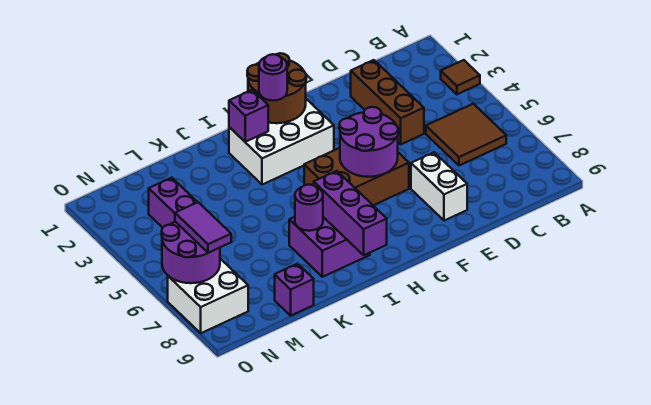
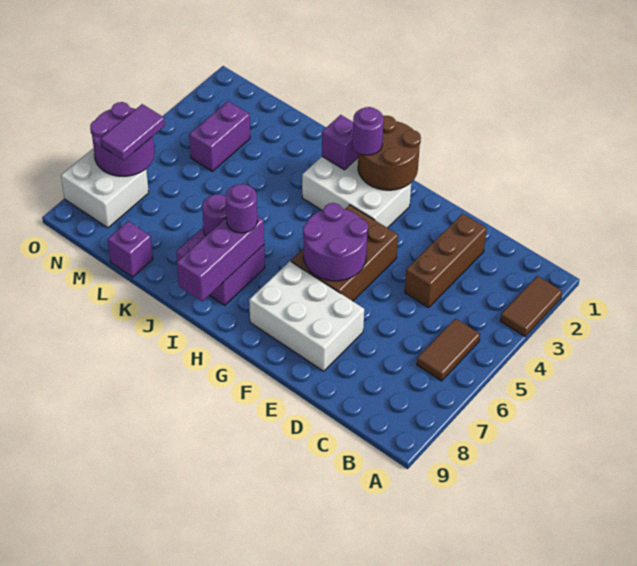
brown tile A3 level 1 -> brown tile A2:A3 level 1
brown tile B5:C6 level 1 -> brown tile B5:B6 level 1
white brick E7:E8 level 1 -> white brick E7:G8 level 1
brown brick F5:H6 level 1 -> brown brick F4:G6 level 1
none -> purple round brick I7 level 3

